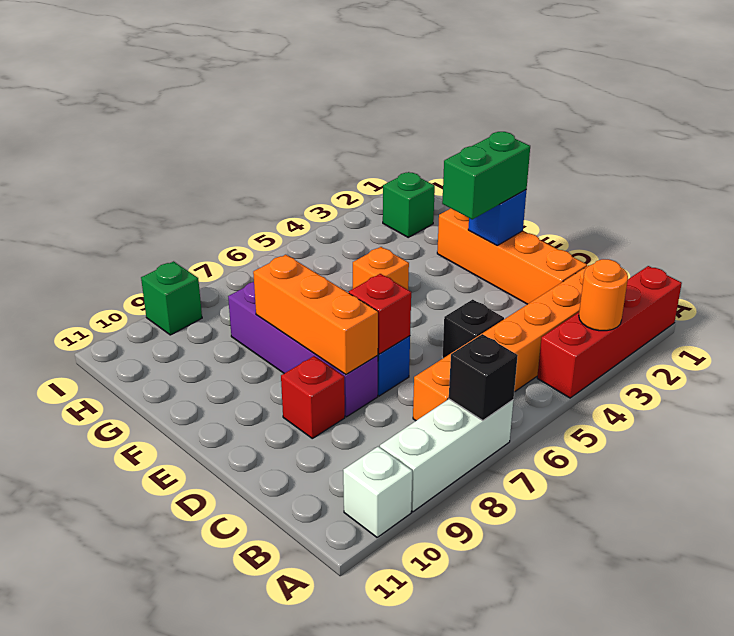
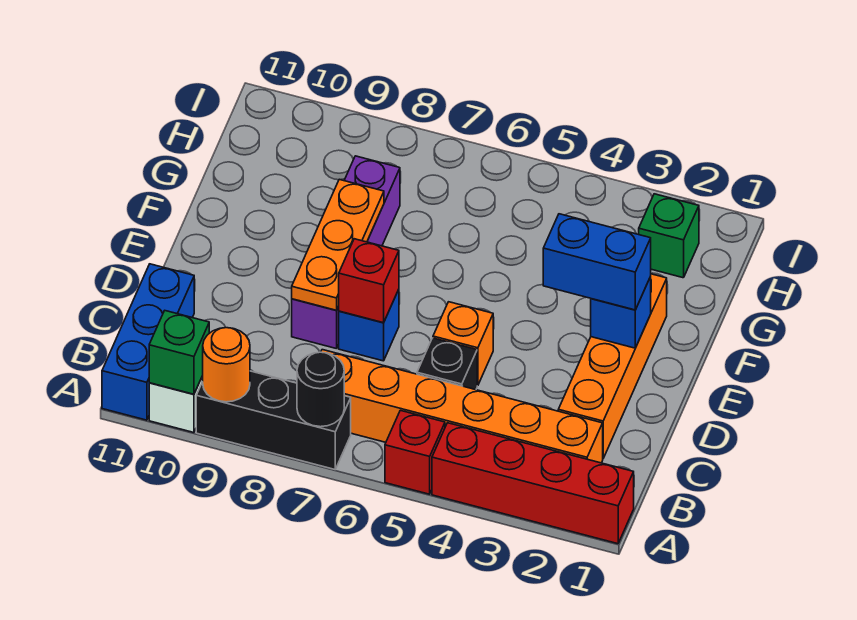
orange round brick A3 level 2 -> orange round brick A9 level 2
white brick A7:A9 level 1 -> black brick A7:A9 level 1
black brick A7 level 2 -> black round brick A7 level 2
none -> blue brick A11:C11 level 1
orange brick D8:F8 level 2 -> orange plate D8:F8 level 2
red brick D9 level 1 -> red brick A5 level 1
green brick E2:E3 level 3 -> blue brick E2:E3 level 3
orange brick F5 level 1 -> orange brick D5 level 1
green brick I9 level 1 -> green brick A10 level 2

